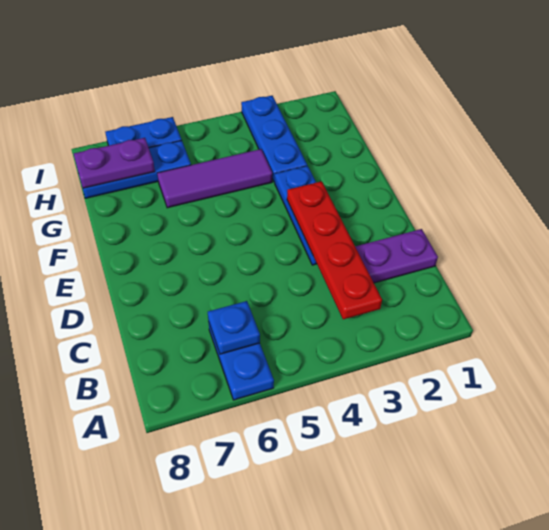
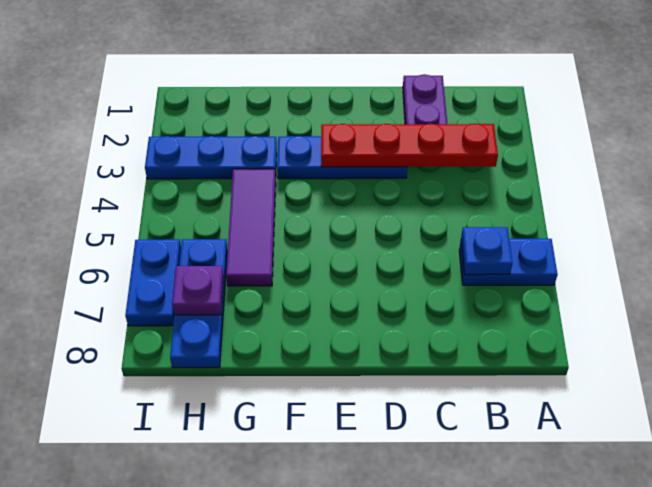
purple plate H7:H8 level 2 -> purple plate H7 level 2

